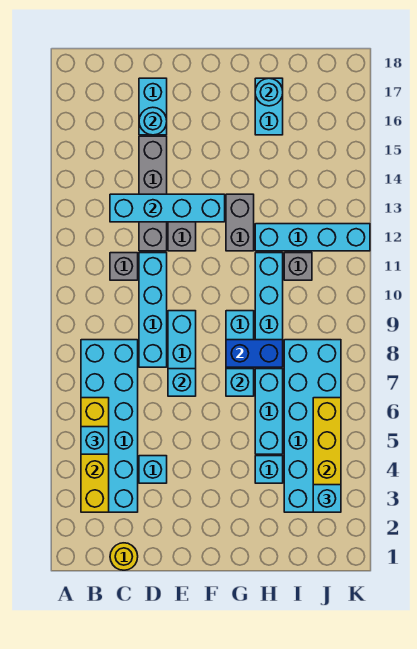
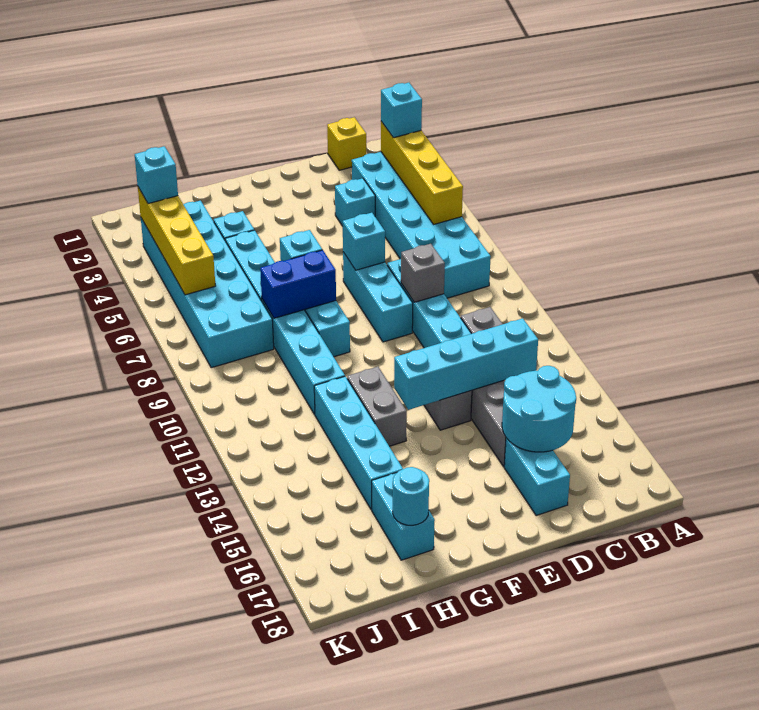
cyan brick B5 level 3 -> cyan brick B3 level 3
yellow round brick C1 level 1 -> yellow brick C1 level 1
cyan round brick D16 level 2 -> cyan round brick C15:D16 level 2
cyan brick H12:K12 level 1 -> cyan brick H12:H15 level 1
grey brick I11 level 1 -> grey brick D9 level 2

